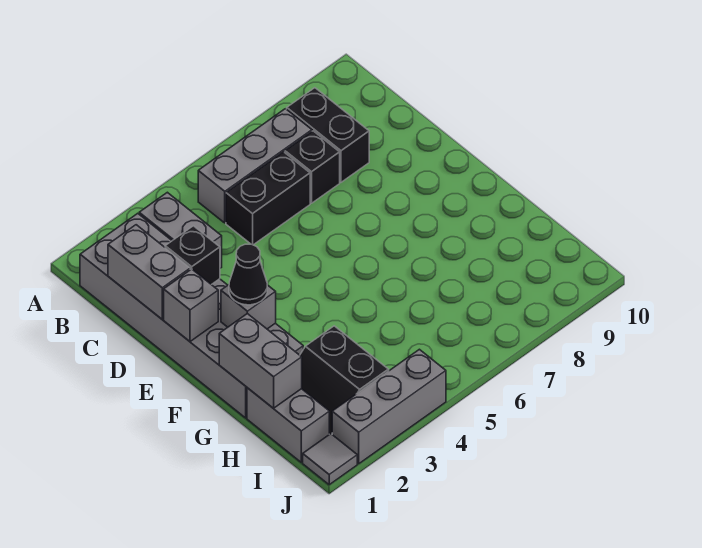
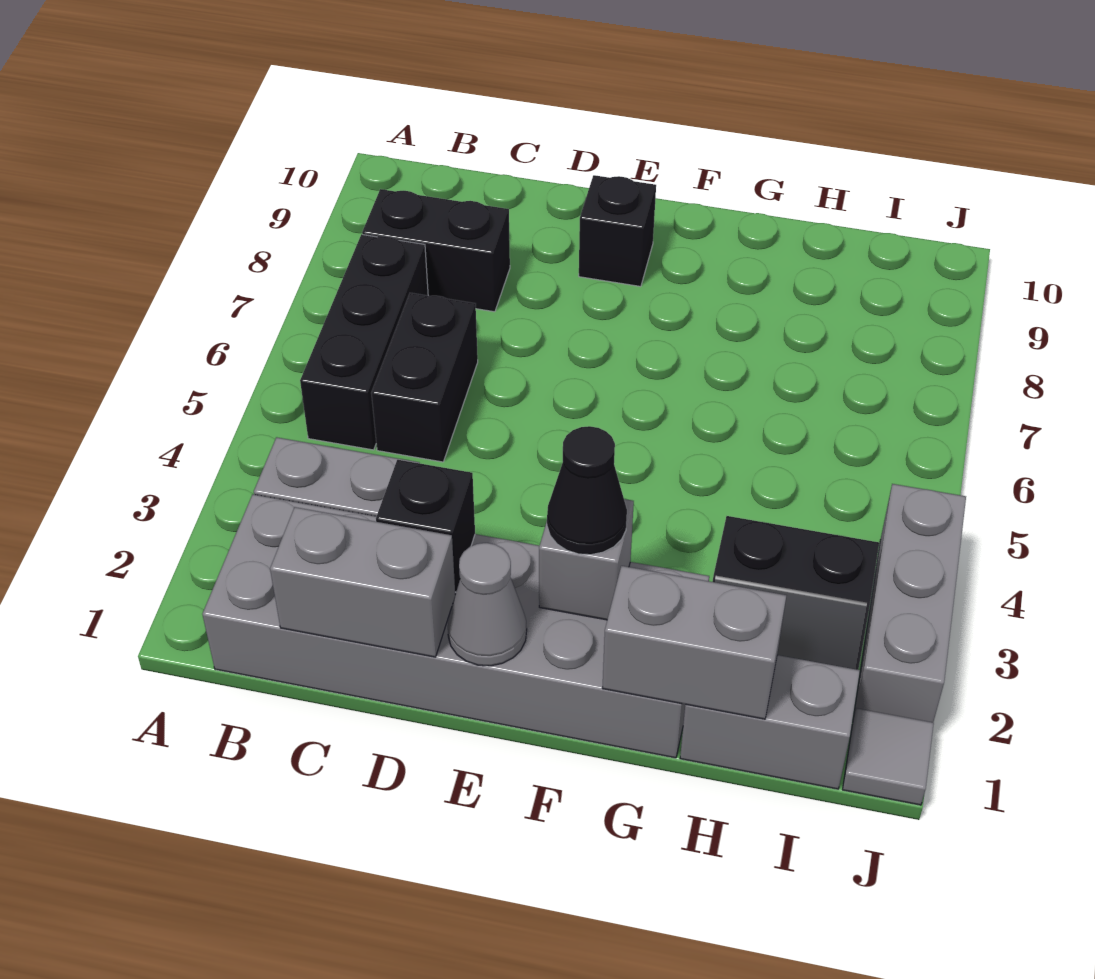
grey brick B5:B7 level 1 -> black brick B5:B7 level 1
black brick C7 level 1 -> black brick E9 level 1
grey brick E1 level 2 -> grey cone E1 level 2

